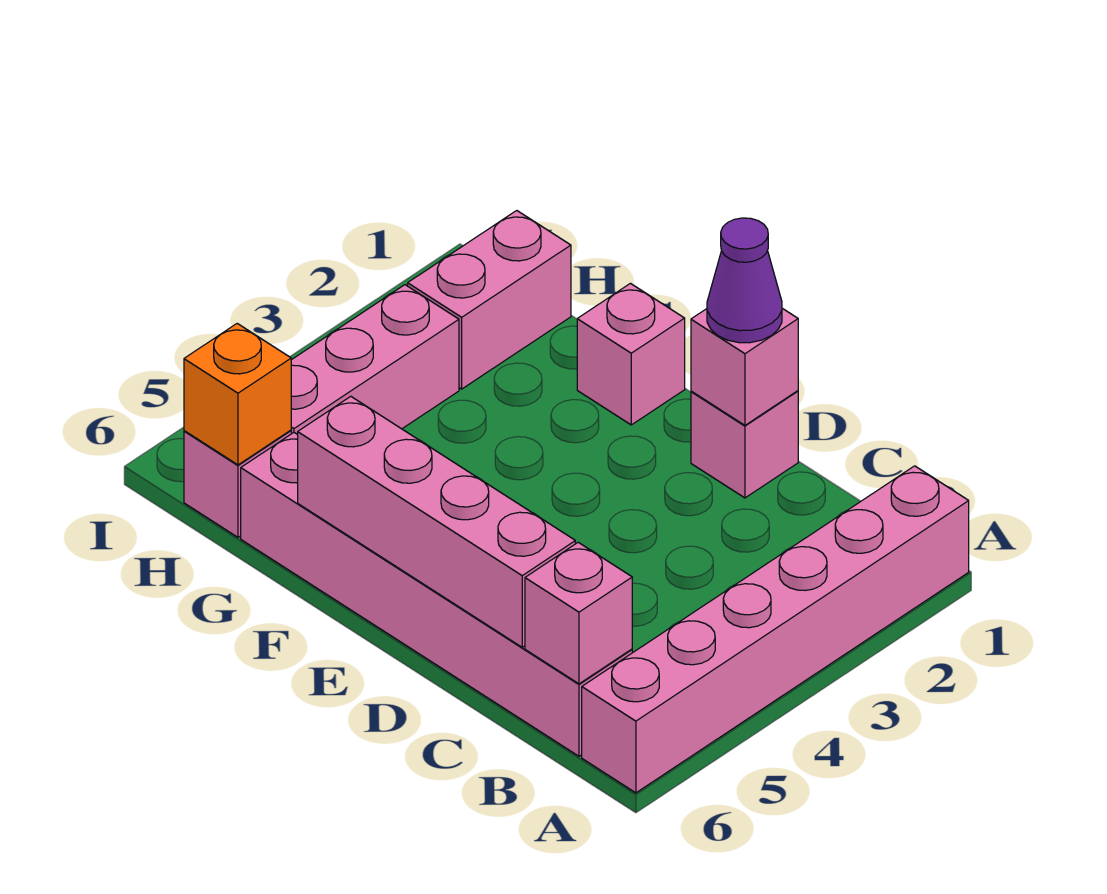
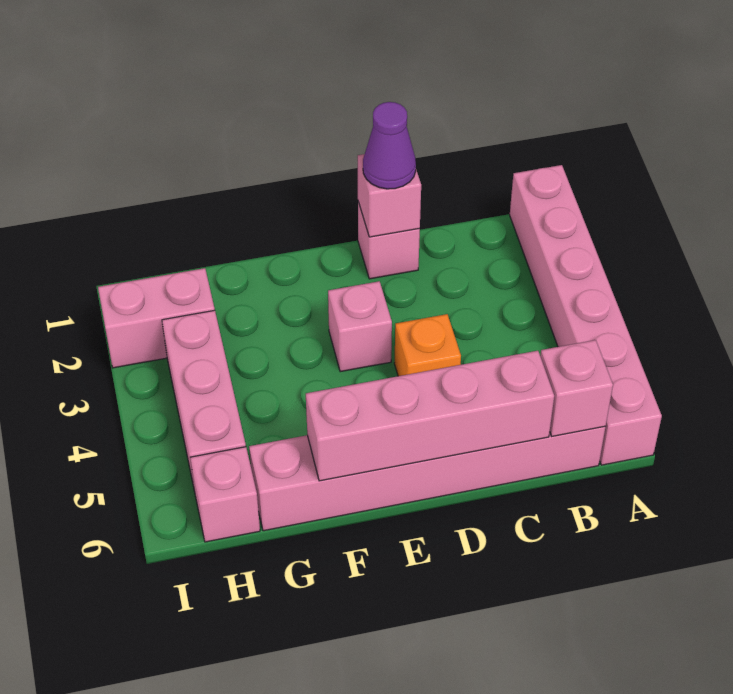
pink brick F1 level 1 -> pink brick E3 level 1
pink brick H1:H2 level 1 -> pink brick H2:I2 level 1
orange brick H6 level 2 -> orange brick D4 level 1

